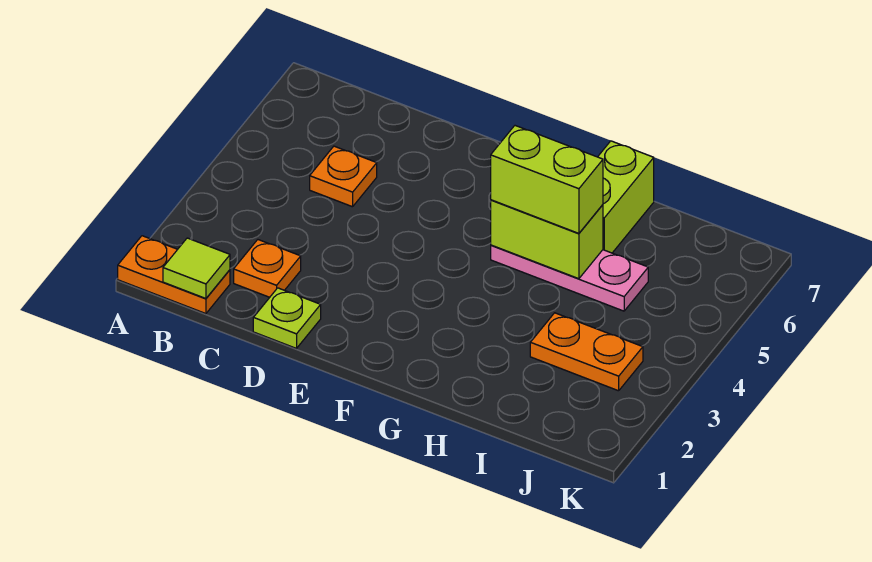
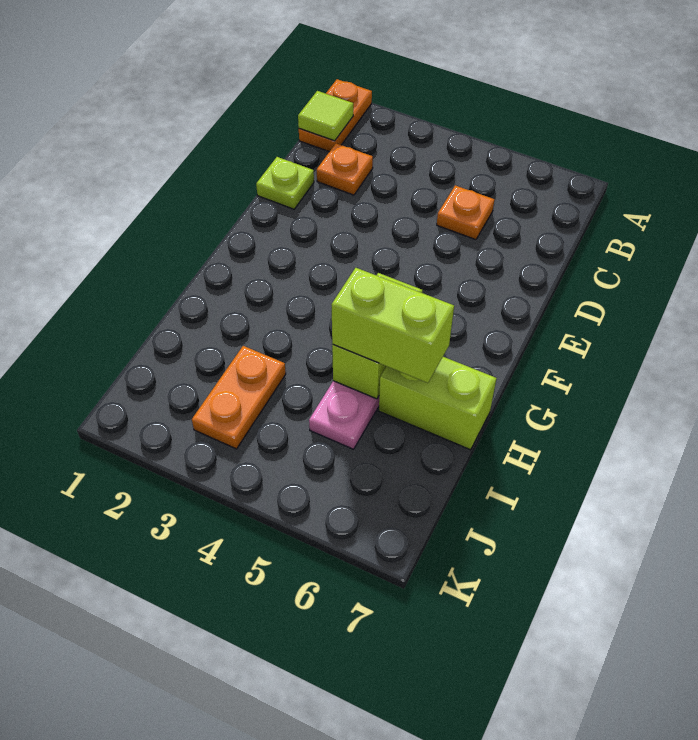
lime brick G5:H5 level 3 -> lime brick H5:H6 level 3

